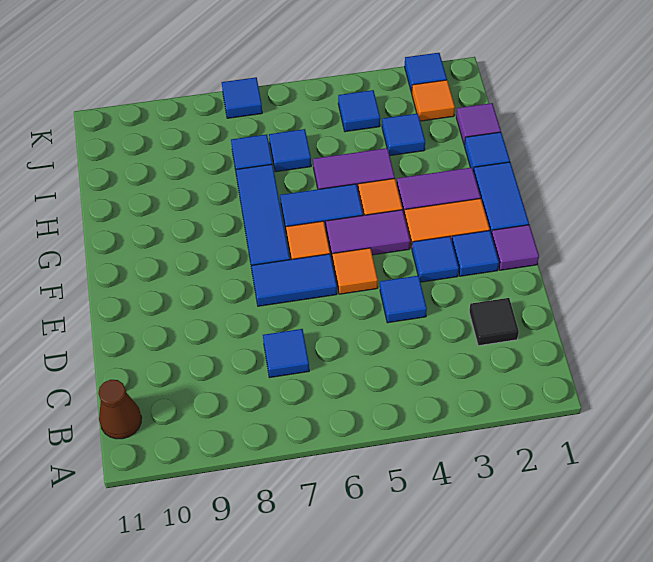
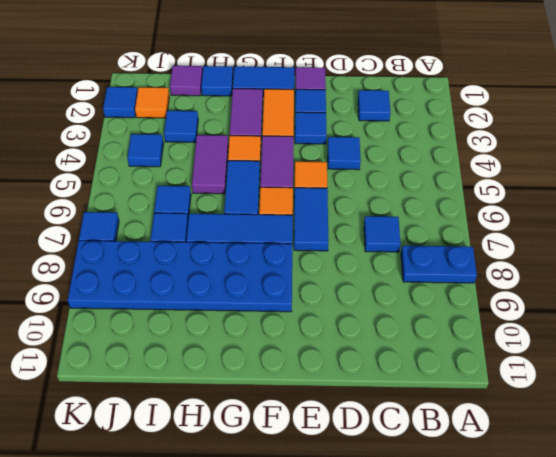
none -> blue plate A8:B8 level 1
brown cone B11 level 1 -> none
black tile C2 level 1 -> blue tile C2 level 1
none -> blue plate F8:K9 level 1

